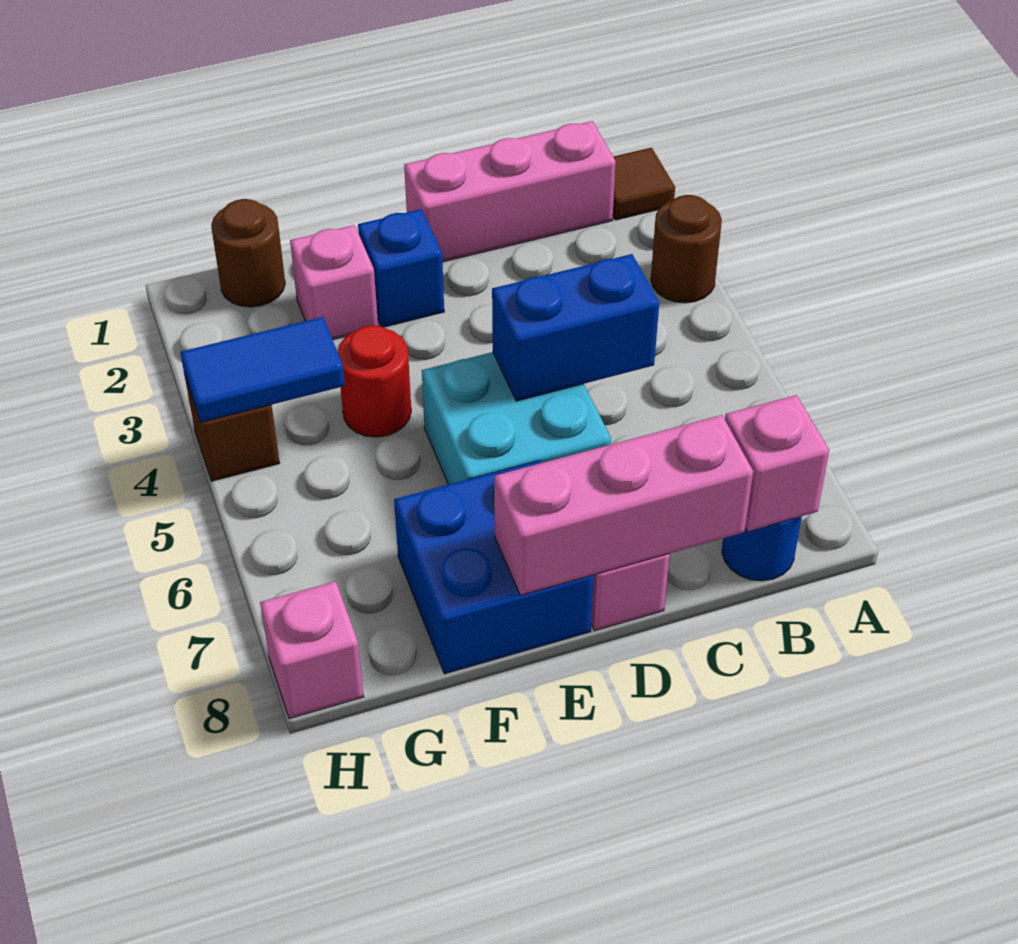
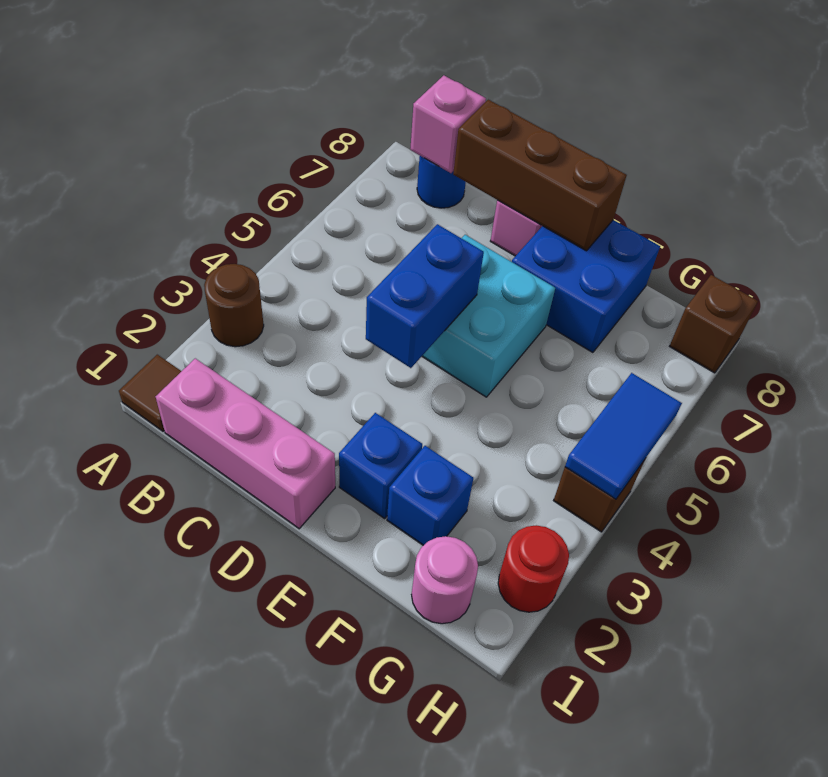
blue brick C5:D5 level 2 -> blue brick D4:D5 level 2
pink brick C8:E8 level 2 -> brown brick C8:E8 level 2
pink brick F2 level 1 -> blue brick F2 level 1
red round brick F4 level 1 -> red round brick H2 level 1
brown round brick G1 level 1 -> pink round brick G1 level 1
blue tile G4:H4 level 2 -> blue tile H4:H5 level 2
pink brick H8 level 1 -> brown brick H8 level 1

